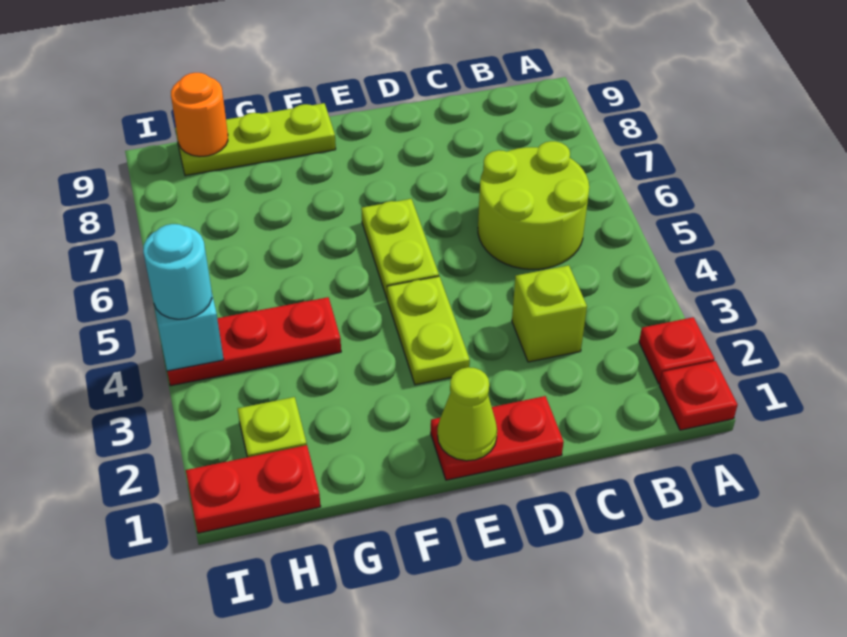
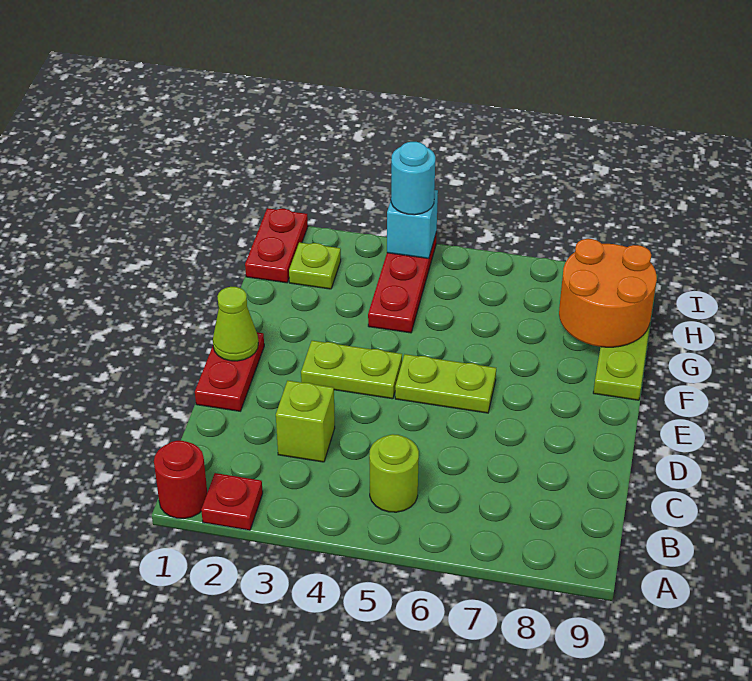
red plate A1 level 1 -> red round brick A1 level 1
lime round brick B5:C6 level 1 -> lime round brick B5 level 1
orange round brick H9 level 2 -> orange round brick G8:H9 level 2

